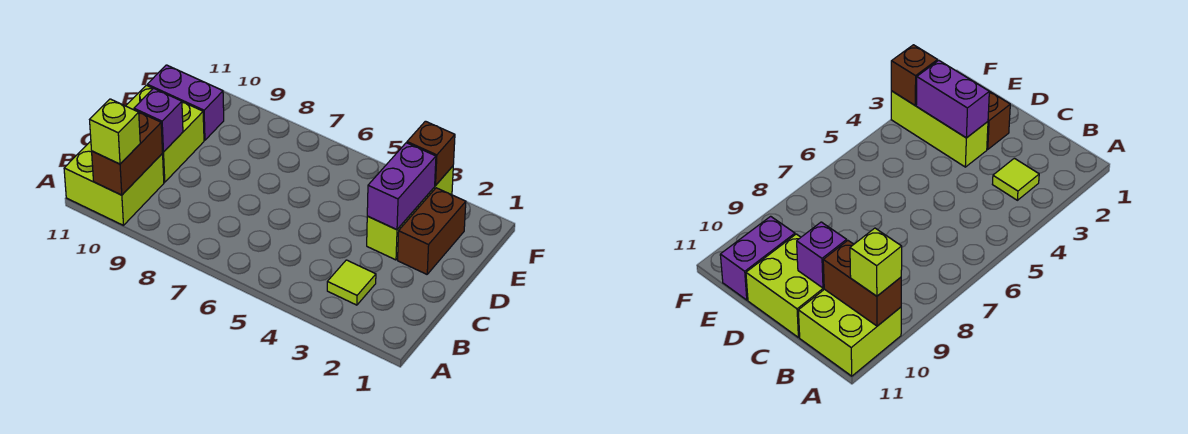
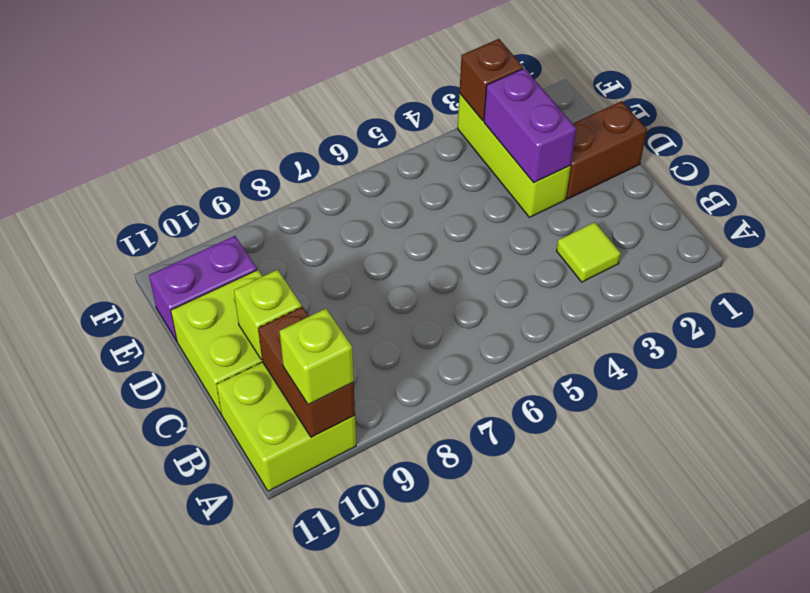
purple brick C10 level 2 -> lime brick C10 level 2
brown brick D2:E2 level 1 -> brown brick D1:D2 level 1

